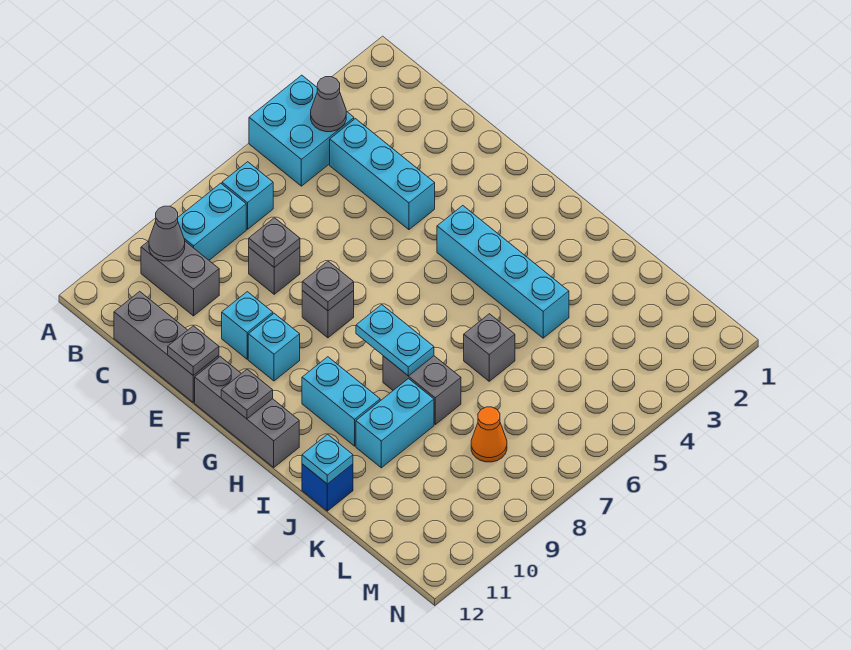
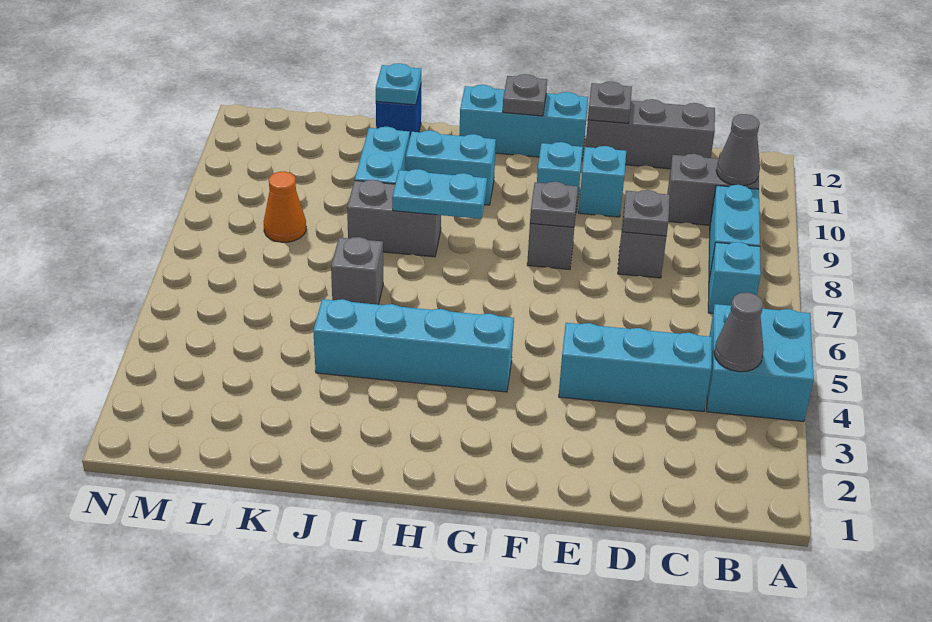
grey brick F12:H12 level 1 -> cyan brick F12:H12 level 1

